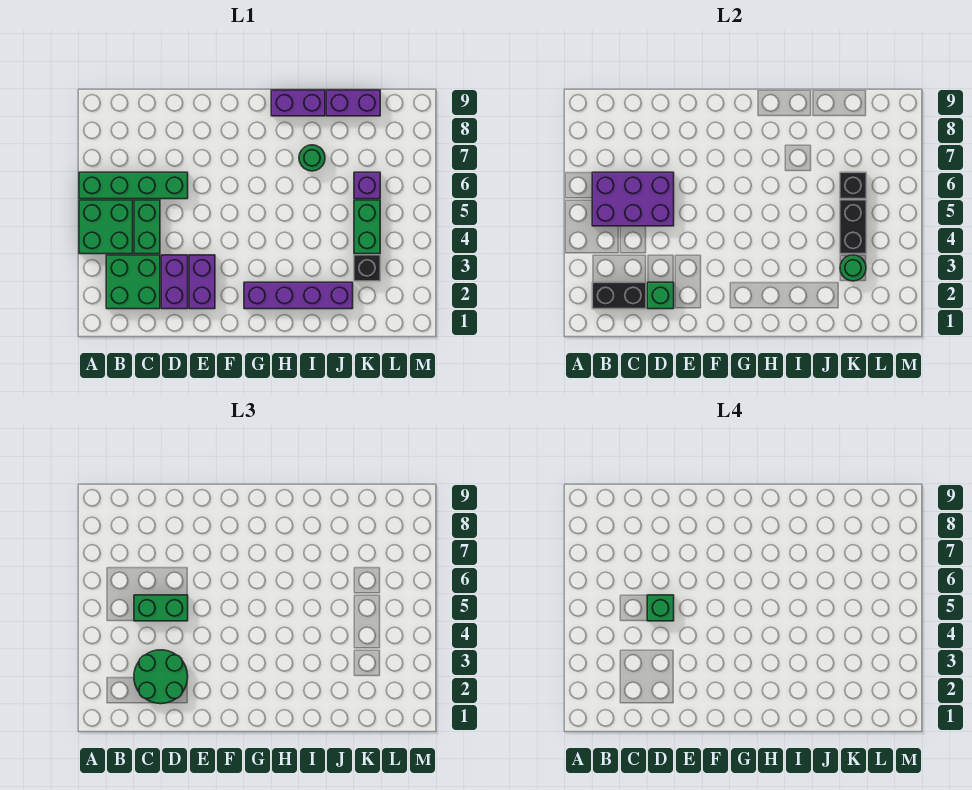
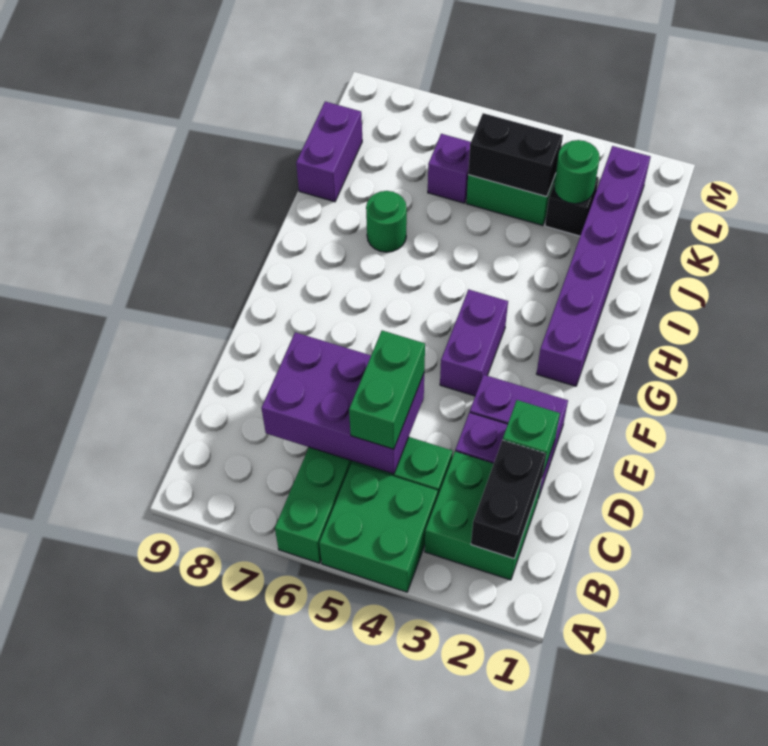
purple brick B5:D6 level 2 -> purple brick C5:D7 level 2
green round brick C2:D3 level 3 -> none
green brick D5 level 4 -> none
purple brick G2:J2 level 1 -> purple brick G2:L2 level 1
purple brick H9:I9 level 1 -> purple brick F4:G4 level 1
black brick K6 level 2 -> none

